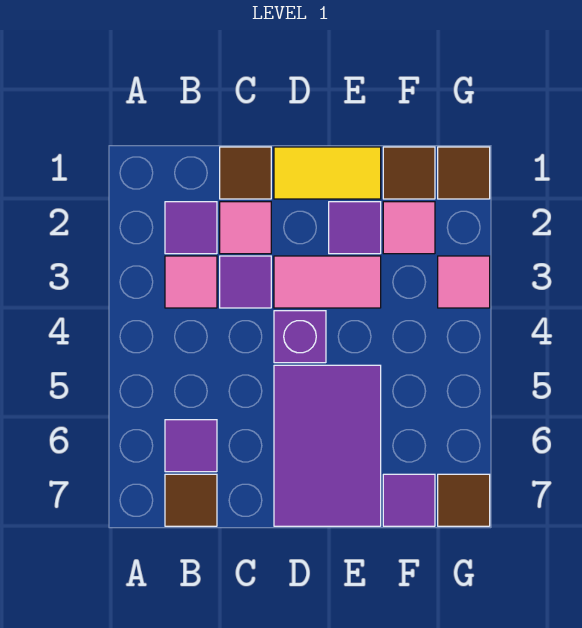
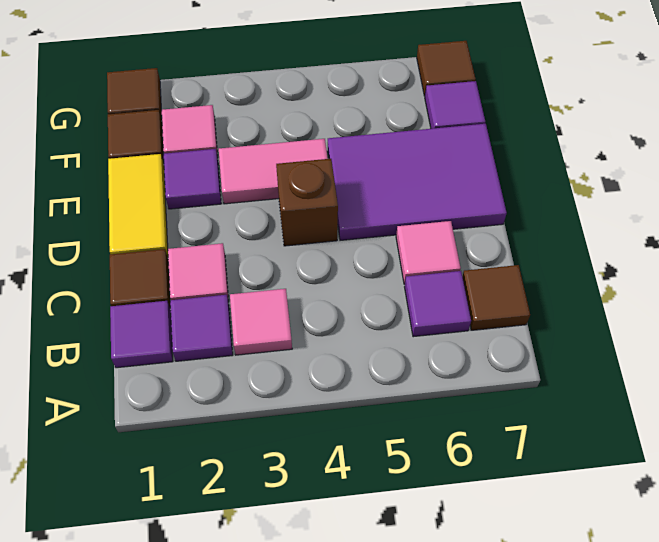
purple tile C3 level 1 -> purple tile B1 level 1
pink tile D3:E3 level 1 -> pink tile E3:E4 level 1
purple brick D4 level 1 -> brown brick D4 level 1
pink tile G3 level 1 -> pink tile C6 level 1

